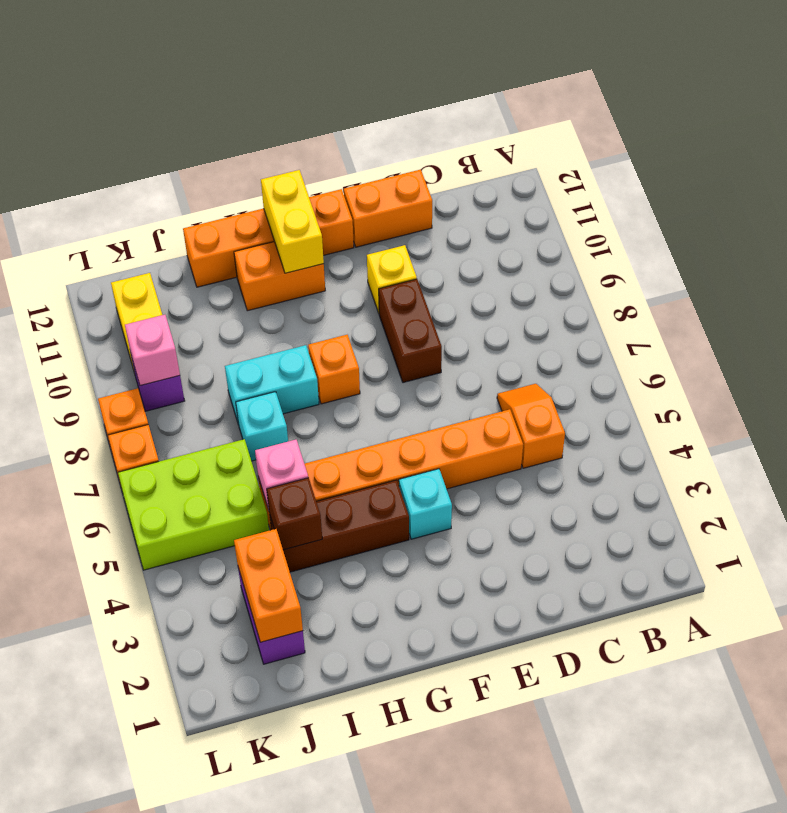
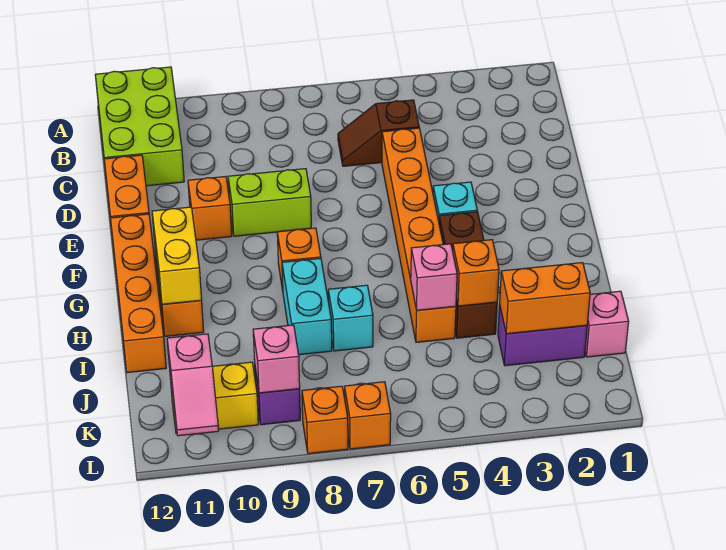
orange slope C5:C6 level 1 top 5 -> brown slope C5:C6 level 1 top 5
brown brick E8:E9 level 1 -> lime brick E8:E9 level 1
yellow brick E10 level 1 -> orange brick E10 level 1
yellow brick G11:G12 level 2 -> yellow brick G11:H11 level 2
brown brick I4 level 2 -> orange brick I4 level 2
none -> pink brick J1 level 1
lime brick J5:L6 level 1 -> lime brick A11:C12 level 1
none -> pink slope K11:L11 level 2 top K

